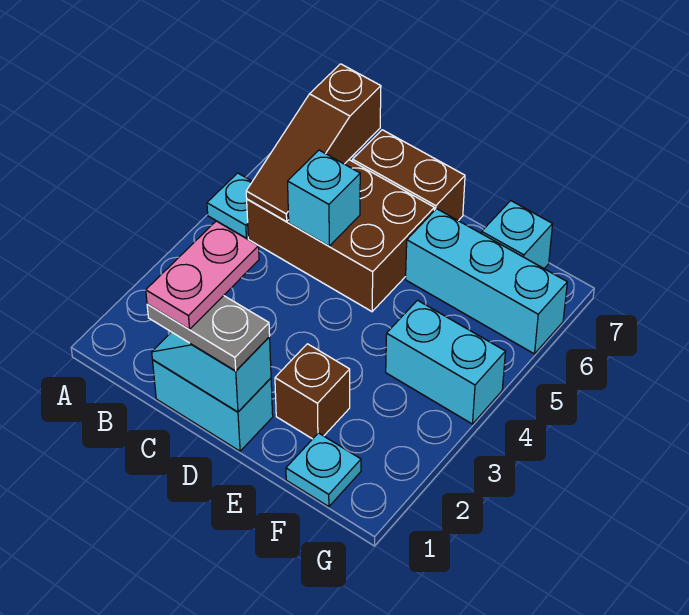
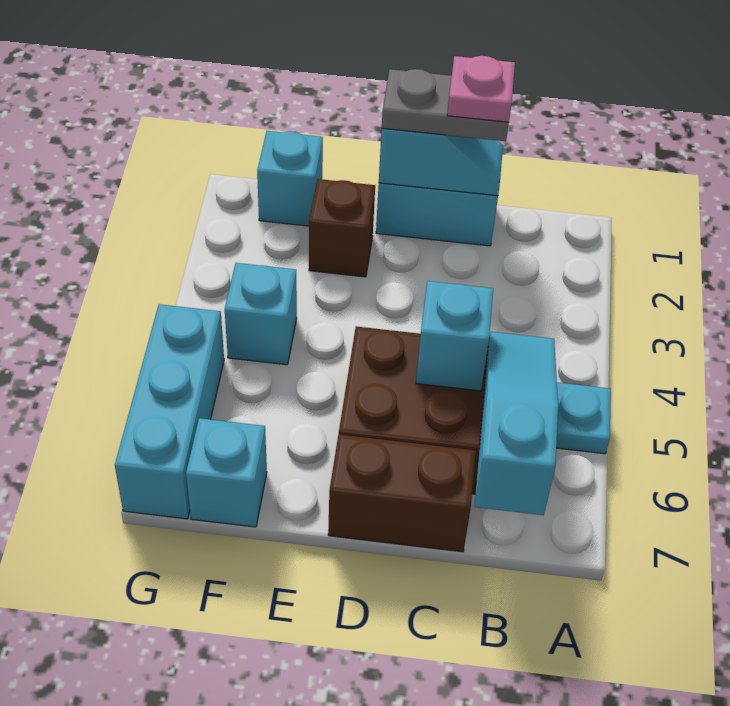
brown slope B5:B7 level 2 top 7 -> cyan slope B5:B7 level 2 top 7
pink plate C1:C2 level 4 -> pink plate C1 level 4
cyan brick E6:G6 level 1 -> cyan brick G5:G7 level 1
cyan plate F1 level 1 -> cyan brick F1 level 1
cyan brick F4:G4 level 1 -> cyan brick F4 level 1

